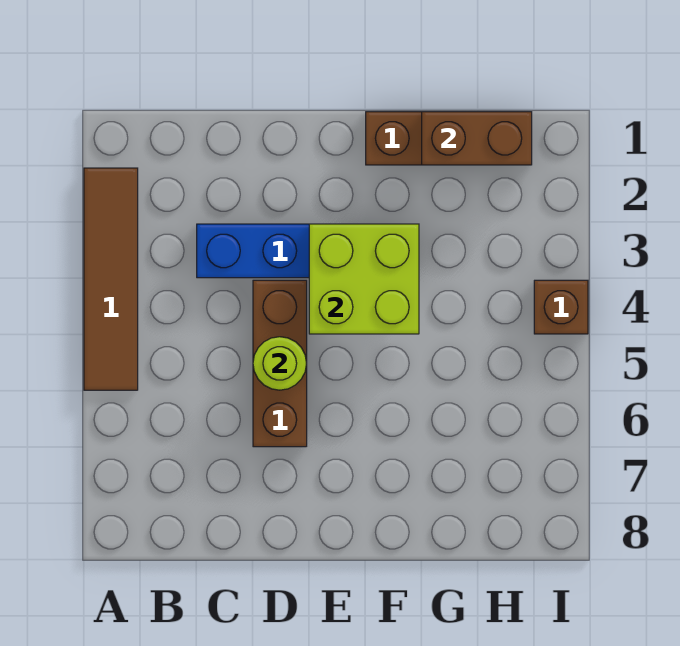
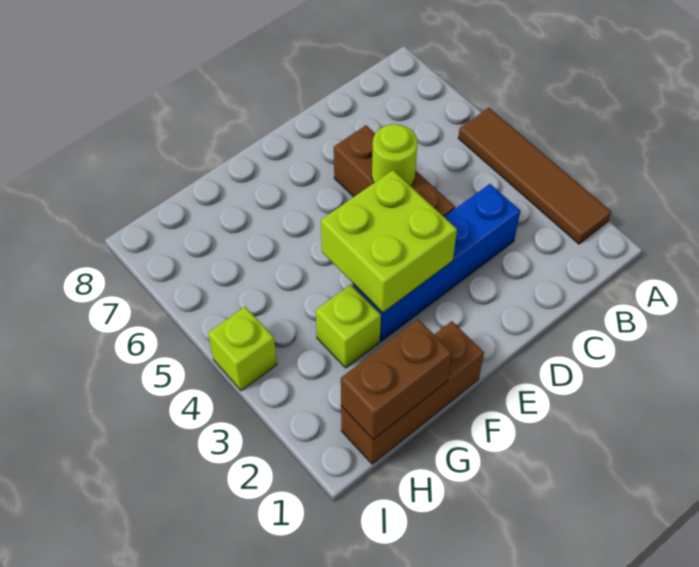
none -> lime brick G3 level 1
brown brick I4 level 1 -> lime brick I4 level 1

